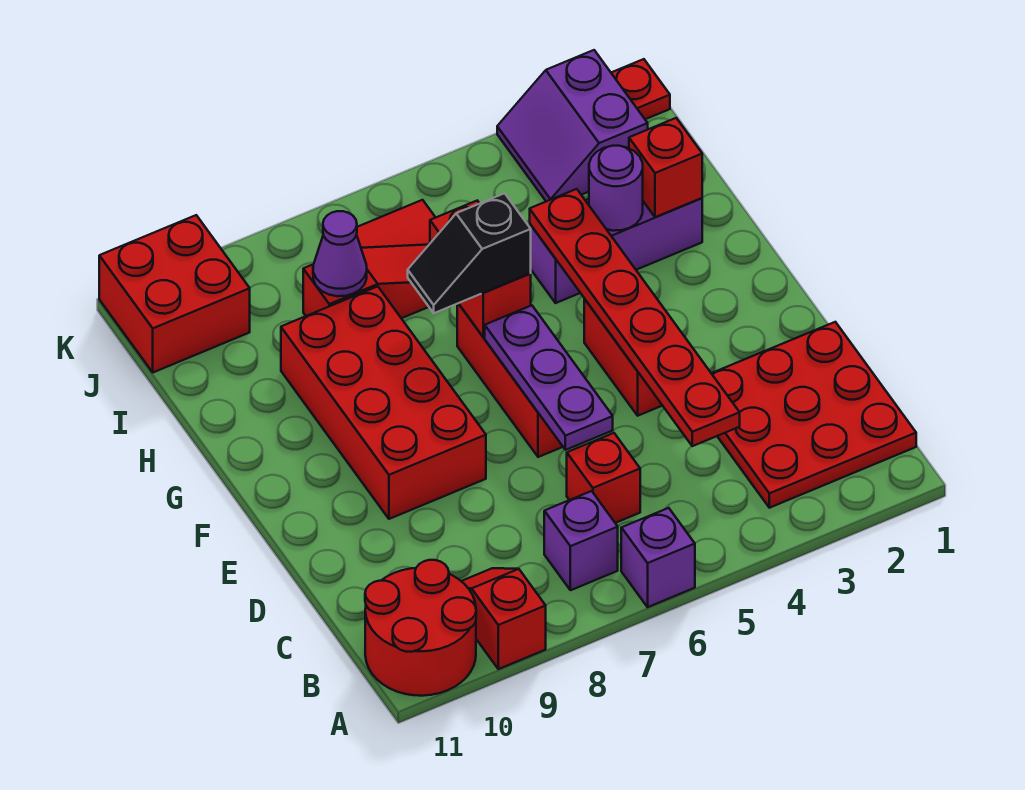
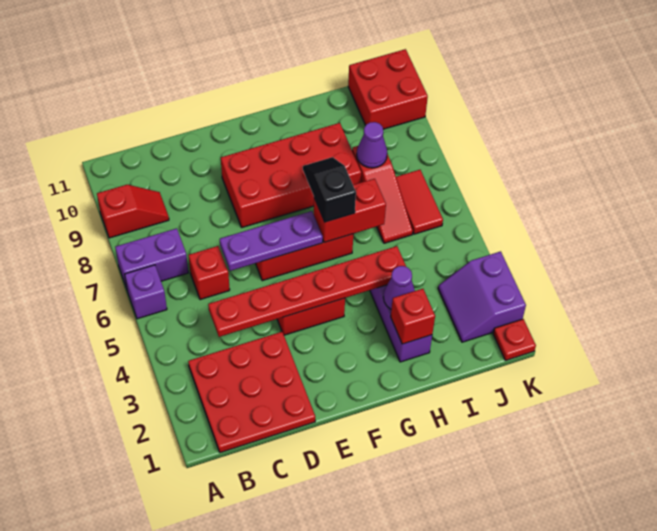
red round brick A10:B11 level 1 -> none
purple brick B7 level 1 -> purple brick A7:B7 level 1
purple round brick H3 level 2 -> purple cone H3 level 2
purple slope J2:K3 level 1 top 2 -> purple slope J2:K3 level 1 top K

